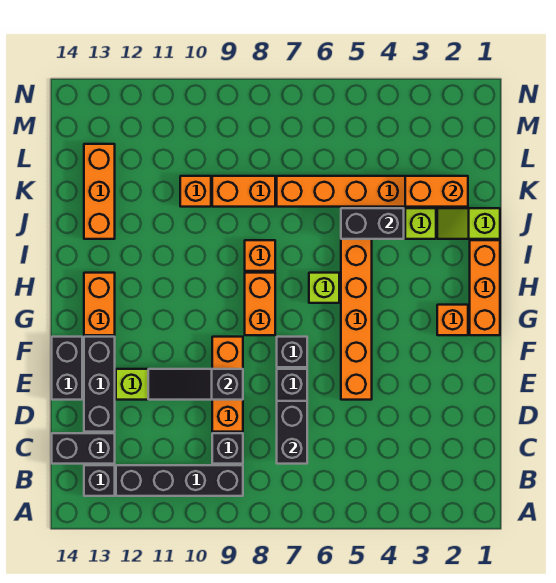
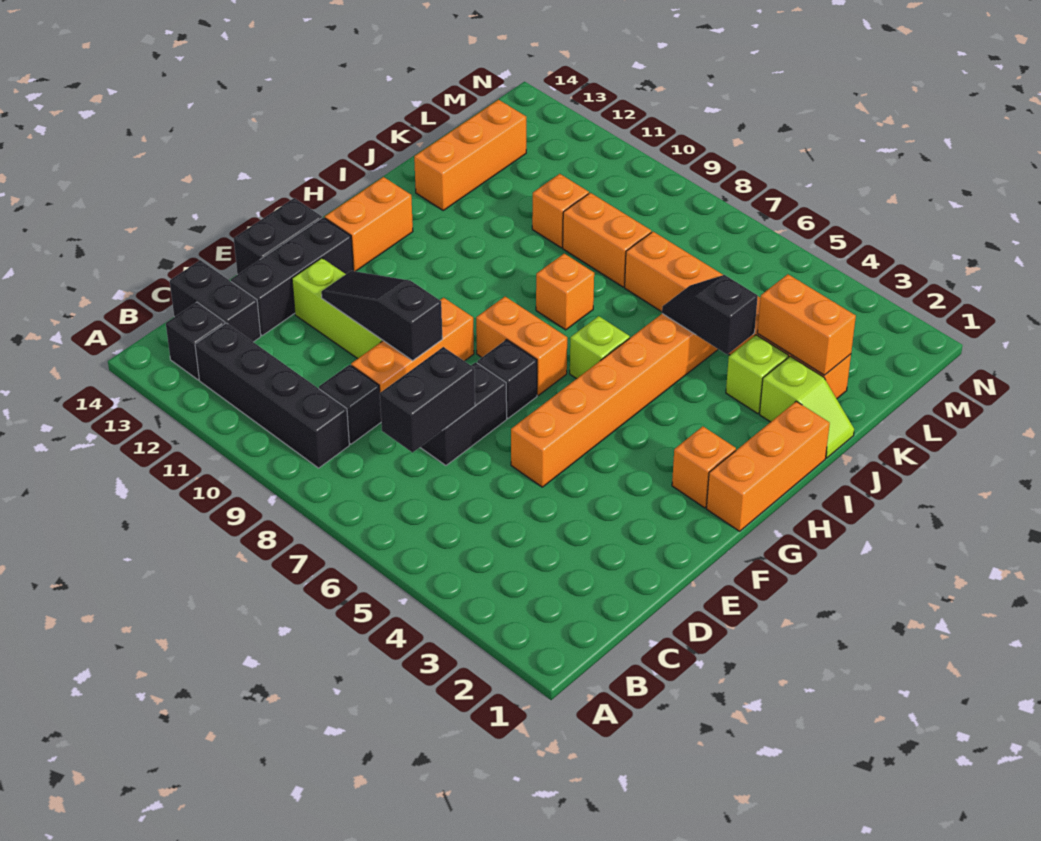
orange brick G8:H8 level 1 -> orange brick G7:G8 level 1
lime slope J1:J2 level 1 top 1 -> lime slope J1:J2 level 1 top 2
black brick J4:J5 level 2 -> black slope J4:J5 level 2 top 4

